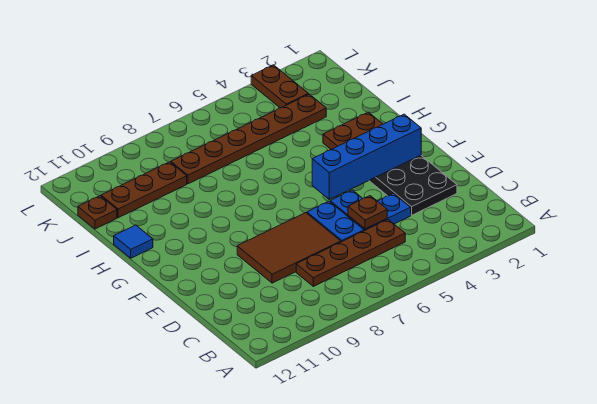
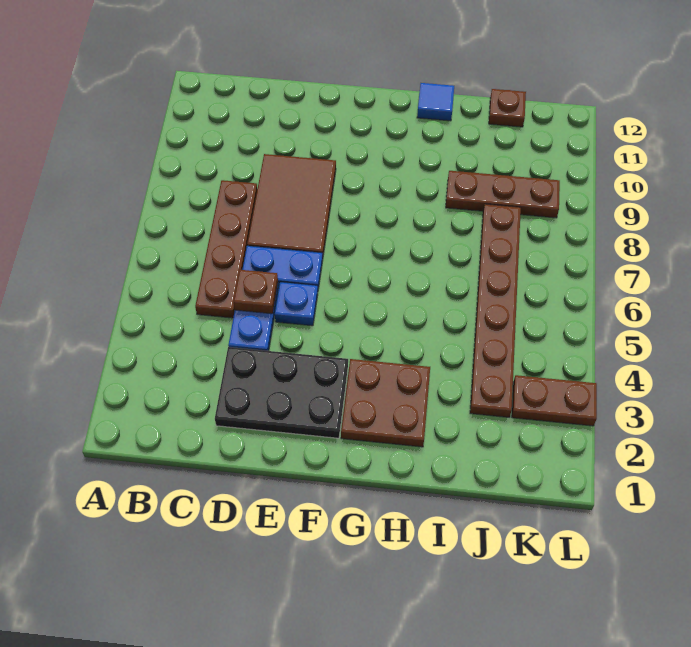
blue brick F2:F5 level 2 -> none
brown plate J9:J11 level 1 -> brown plate I9:K9 level 1

